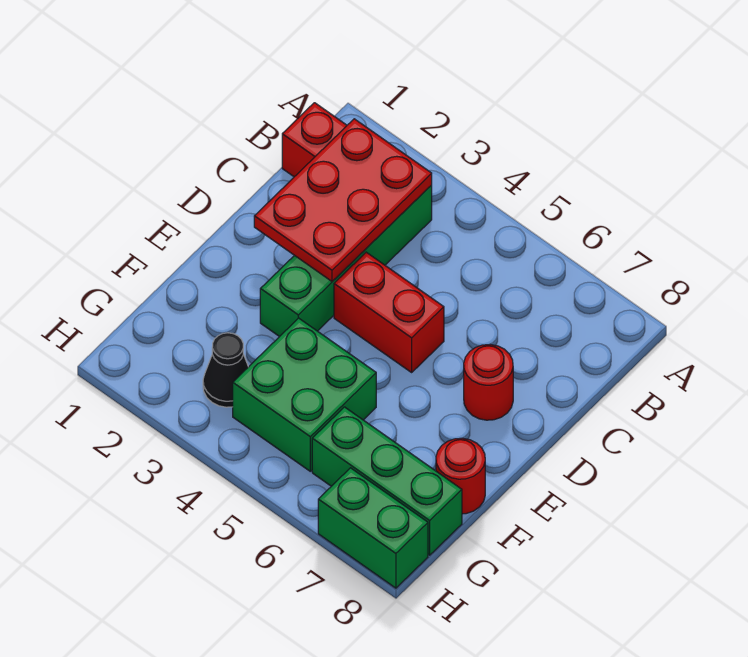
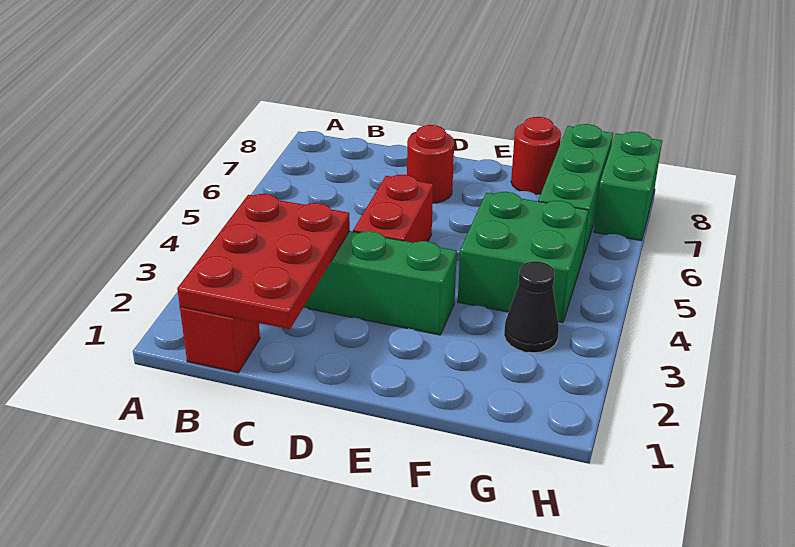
red plate B2:D3 level 2 -> red plate B1:C3 level 2

